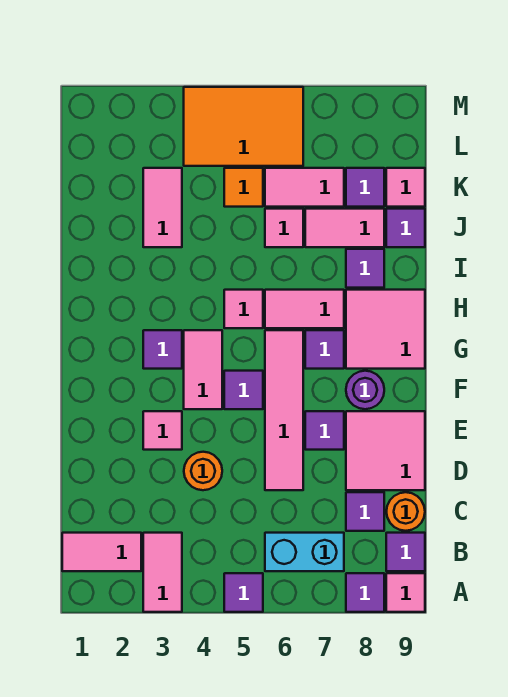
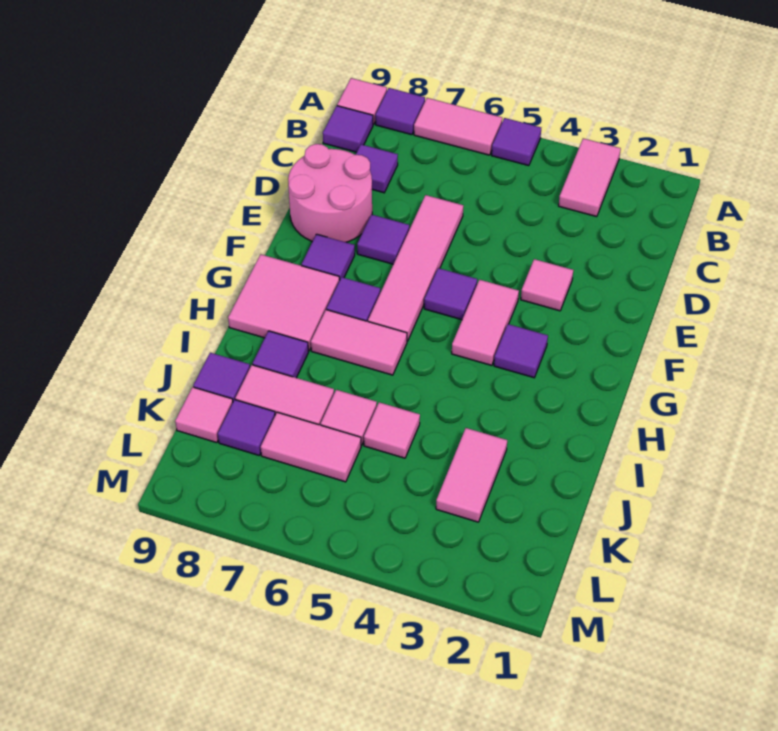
pink tile B1:B2 level 1 -> pink tile A6:A7 level 1
cyan brick B6:B7 level 1 -> none
orange round brick C9 level 1 -> none
orange round brick D4 level 1 -> none
pink tile D8:E9 level 1 -> pink round brick D8:E9 level 1
purple round brick F8 level 1 -> purple tile F8 level 1
pink tile H5 level 1 -> pink tile J5 level 1
orange tile K5 level 1 -> none
orange tile L4:M6 level 1 -> none

